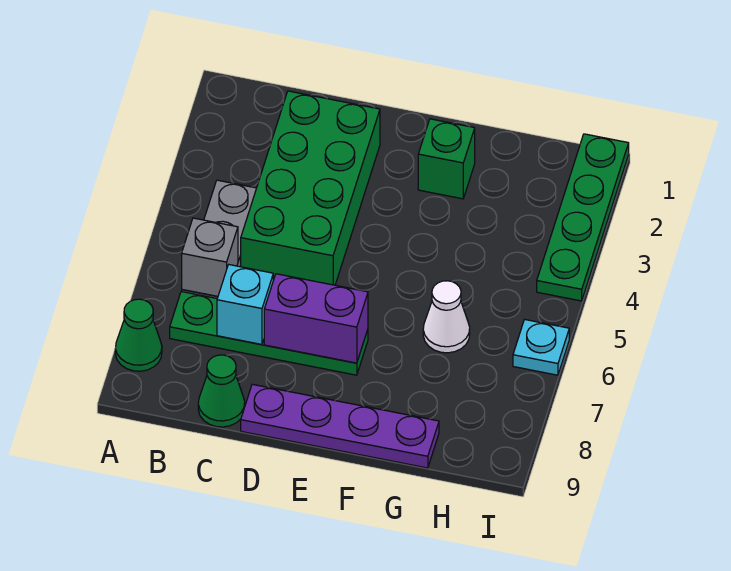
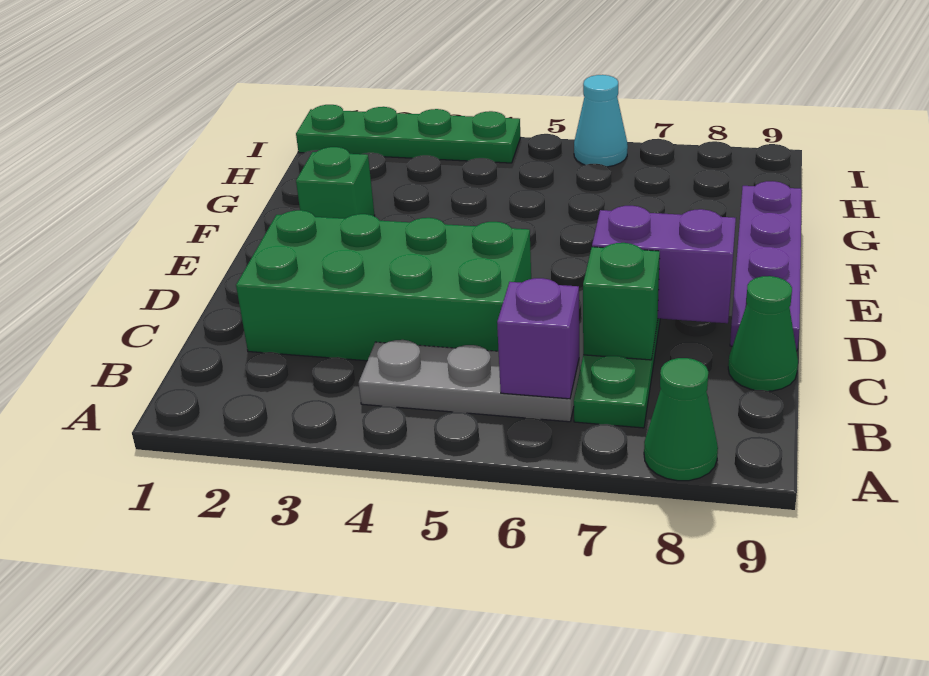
grey brick B6 level 2 -> purple brick B6 level 2
cyan brick C7 level 2 -> green brick C7 level 2
purple brick D7:E7 level 2 -> purple brick D7:D8 level 2
white cone G6 level 1 -> none
cyan plate I6 level 1 -> cyan cone I6 level 1

